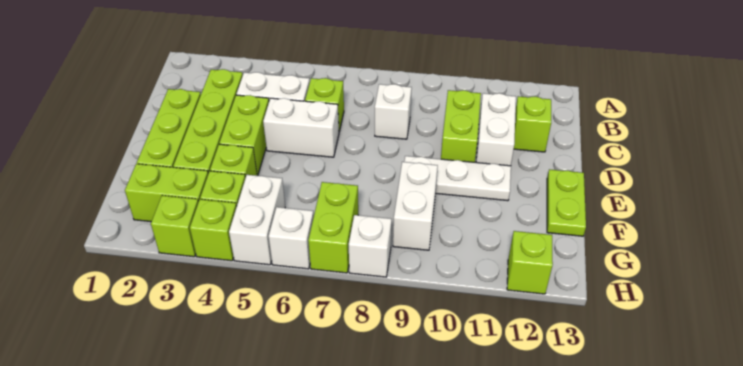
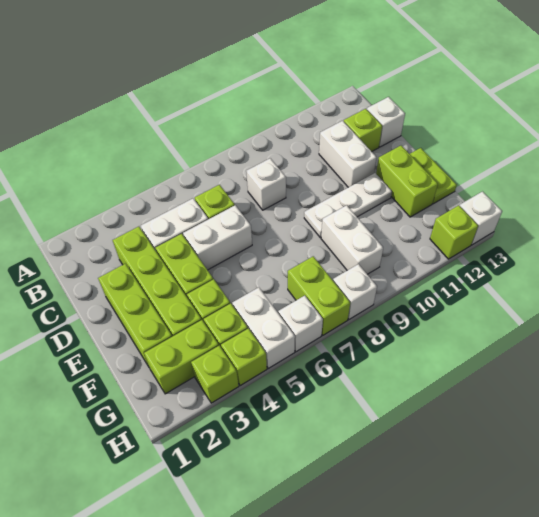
lime brick C10:D10 level 1 -> lime brick E12:F12 level 1
none -> white brick C13 level 1
none -> white brick H13 level 1

